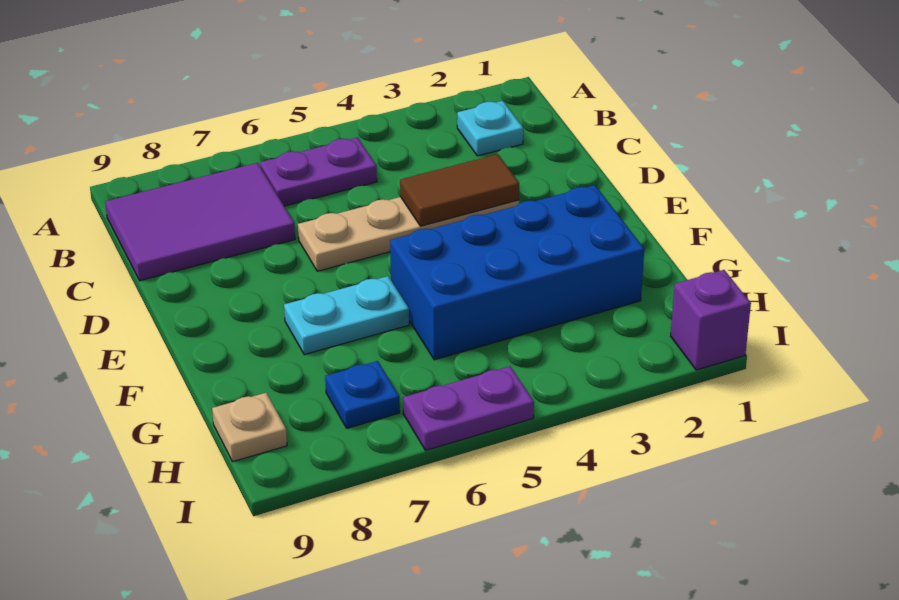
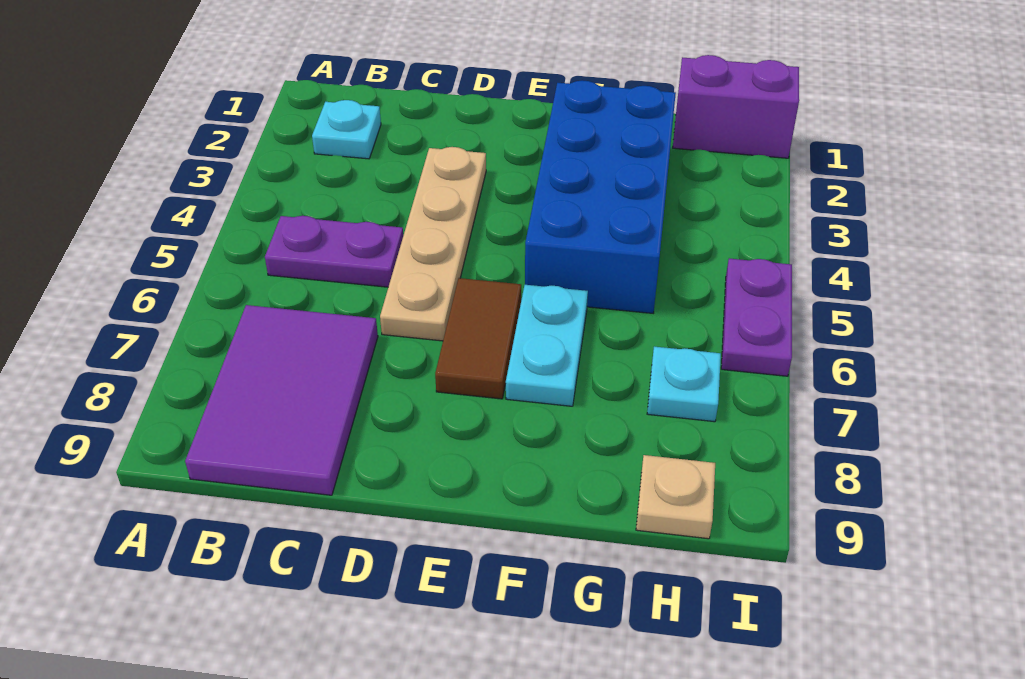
purple plate B5:B6 level 1 -> purple plate B5:C5 level 1
brown tile D3:D4 level 2 -> brown tile E6:E7 level 1
blue plate H7 level 1 -> cyan plate H7 level 1
purple brick I1 level 1 -> purple brick H1:I1 level 1

